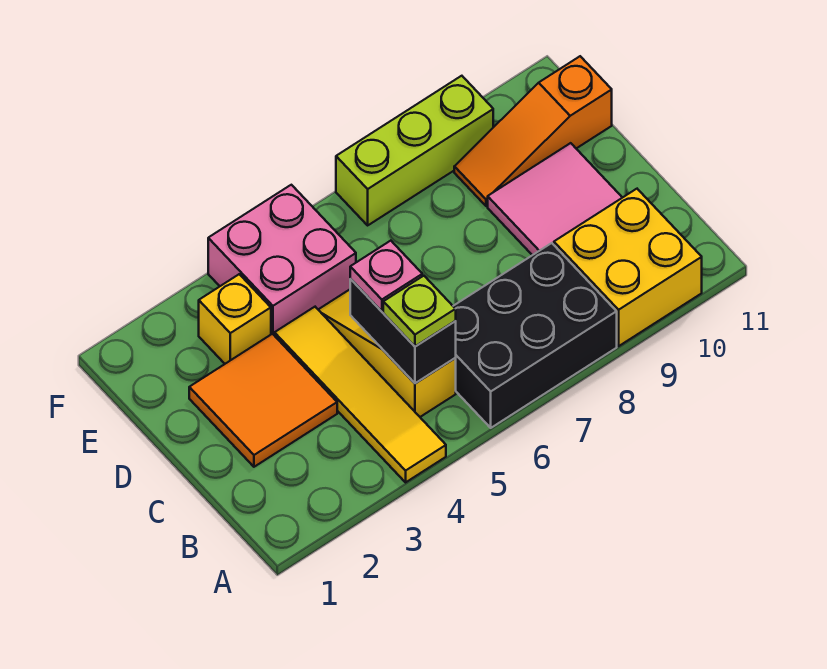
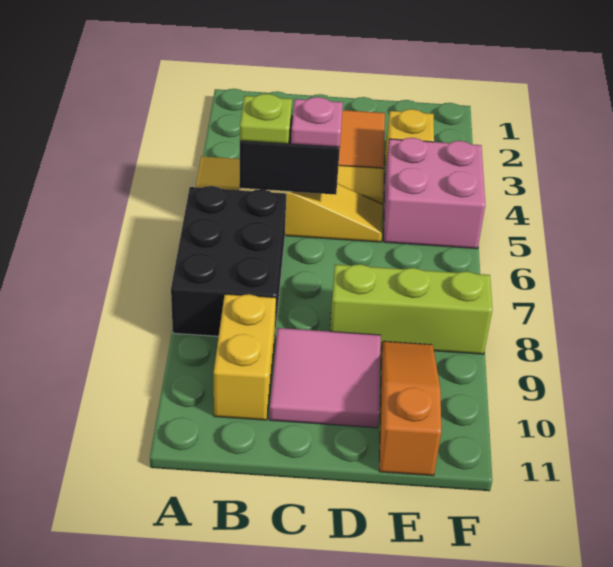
yellow brick A9:B10 level 1 -> yellow brick B9:B10 level 1
lime brick F7:F9 level 1 -> lime brick D8:F8 level 1

